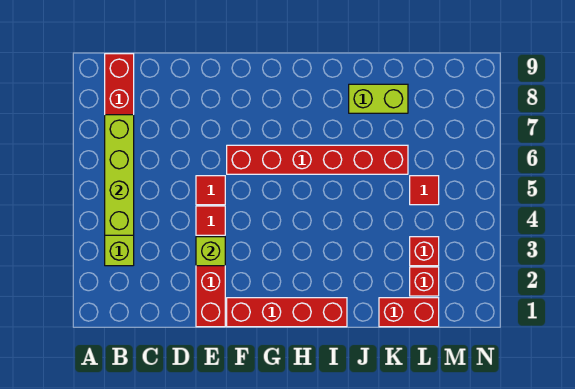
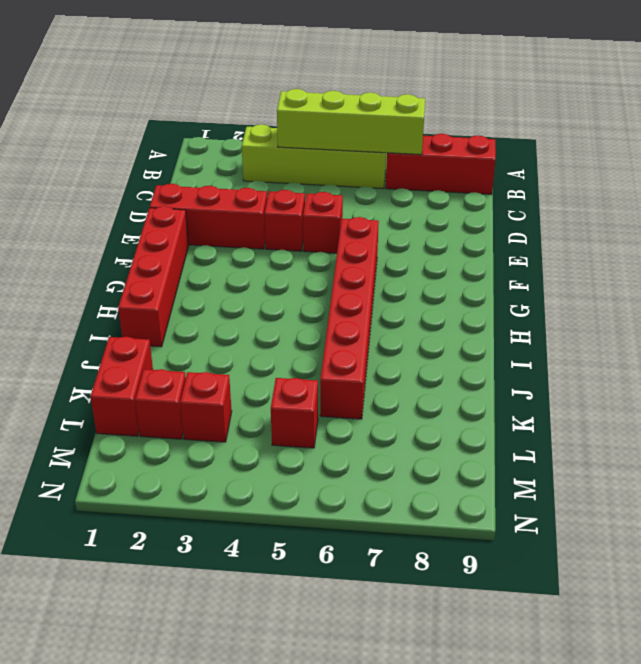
lime brick E3 level 2 -> none
red tile E4 level 1 -> red brick E4 level 1
red tile E5 level 1 -> red brick E5 level 1
lime brick J8:K8 level 1 -> none
red tile L5 level 1 -> red brick L5 level 1

